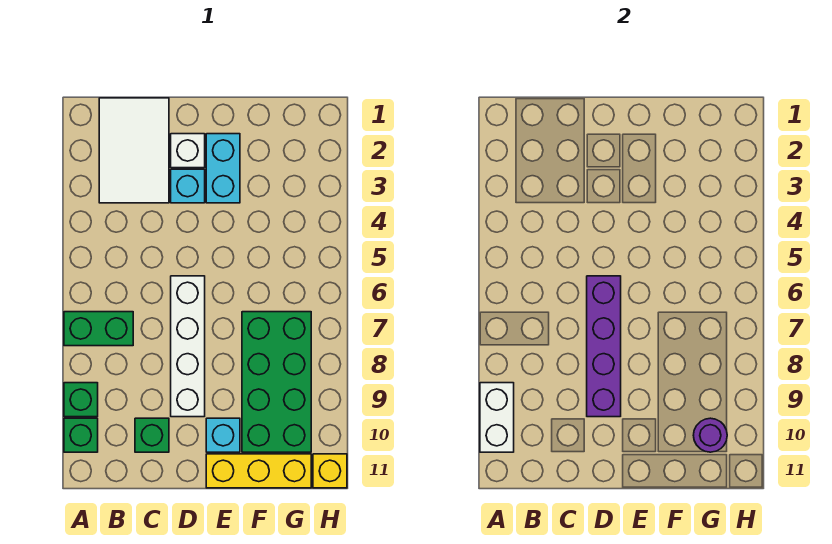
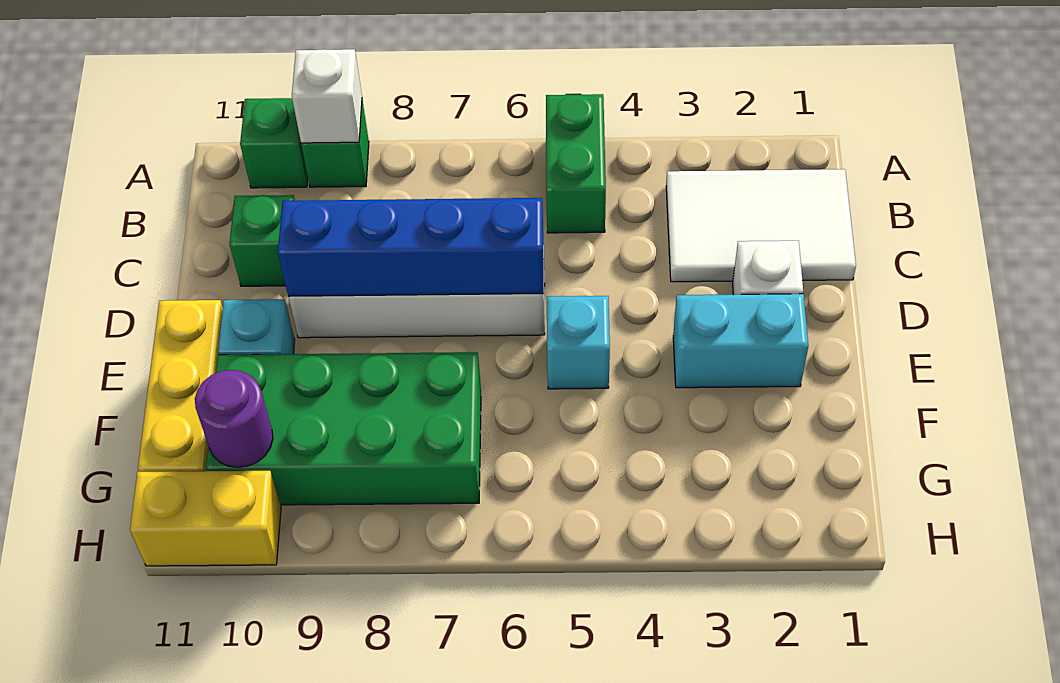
green brick A7:B7 level 1 -> green brick A5:B5 level 1
white brick A9:A10 level 2 -> white brick A9 level 2
cyan brick D3 level 1 -> cyan brick E5 level 1
purple brick D6:D9 level 2 -> blue brick D6:D9 level 2
yellow brick H11 level 1 -> yellow brick H10:H11 level 1

